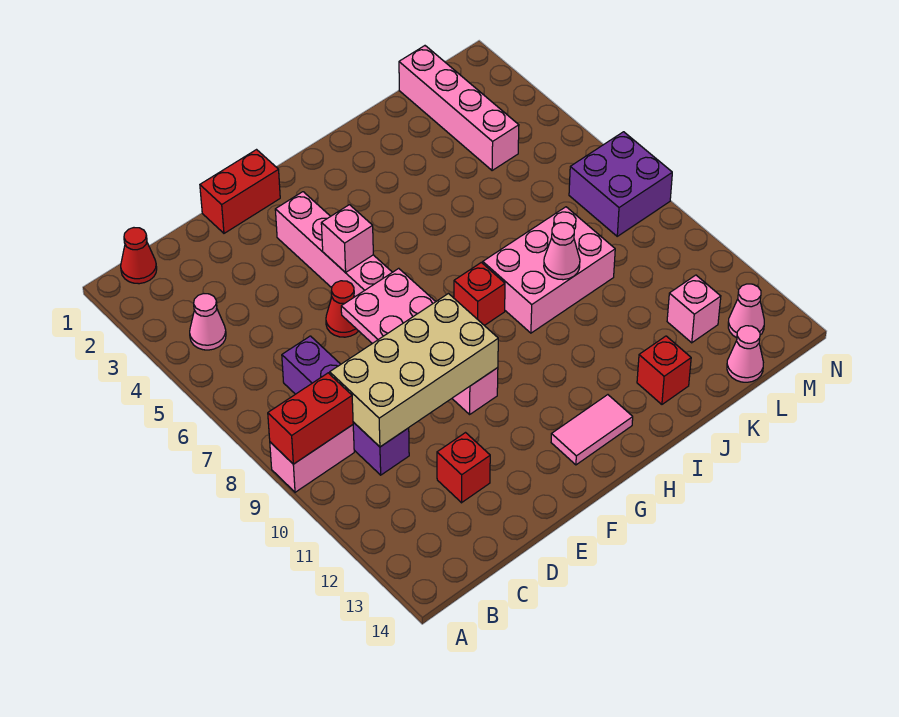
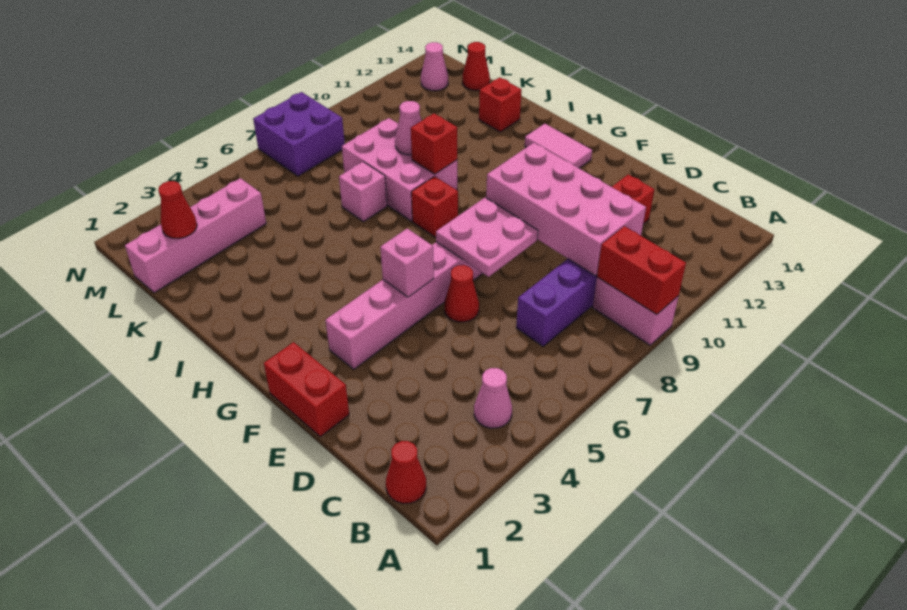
tan brick C9:F10 level 2 -> pink brick C9:F10 level 2
none -> red brick I9 level 2
none -> red cone L2 level 2
pink brick L12 level 1 -> pink brick J7 level 1
pink cone L14 level 1 -> red cone L14 level 1

